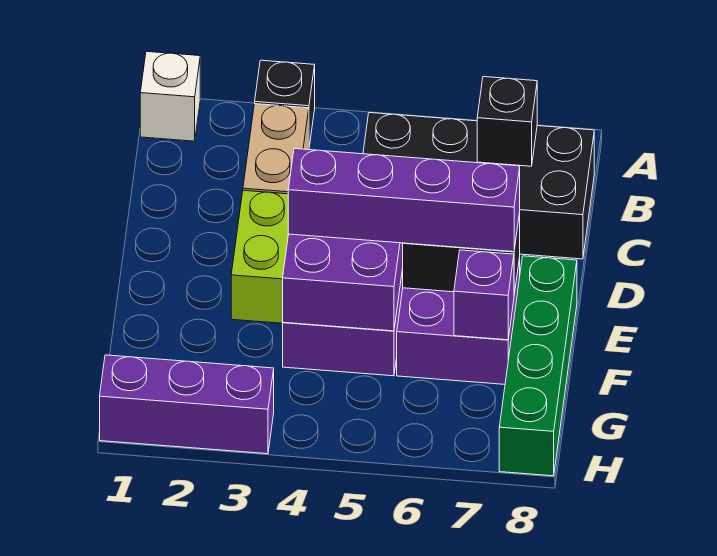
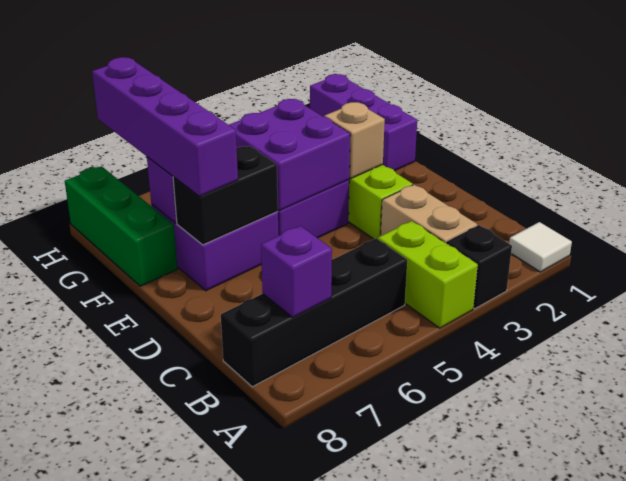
white brick A1 level 1 -> white tile A1 level 1
none -> lime brick A4:B4 level 1
black brick B5:C8 level 1 -> black brick B5:B8 level 1
black brick B7 level 2 -> purple brick B7 level 2
none -> tan brick E3 level 2
purple brick E4:E7 level 3 -> purple brick E7:H7 level 3
green brick E8:H8 level 1 -> green brick F8:H8 level 1
purple brick H1:H3 level 1 -> purple brick F1:H1 level 1

